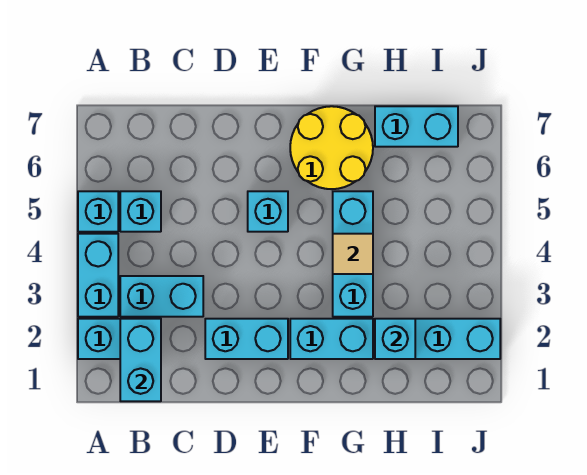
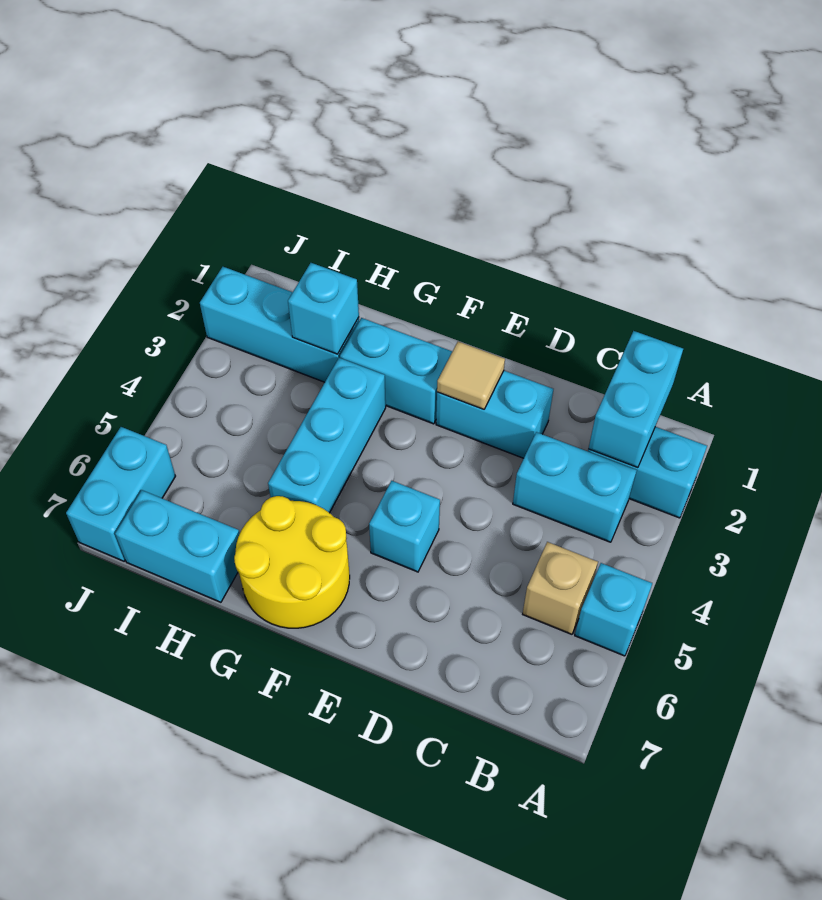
cyan brick A3:A4 level 1 -> cyan brick J6:J7 level 1
cyan brick B5 level 1 -> tan brick B5 level 1
tan tile G4 level 2 -> tan tile E2 level 2

